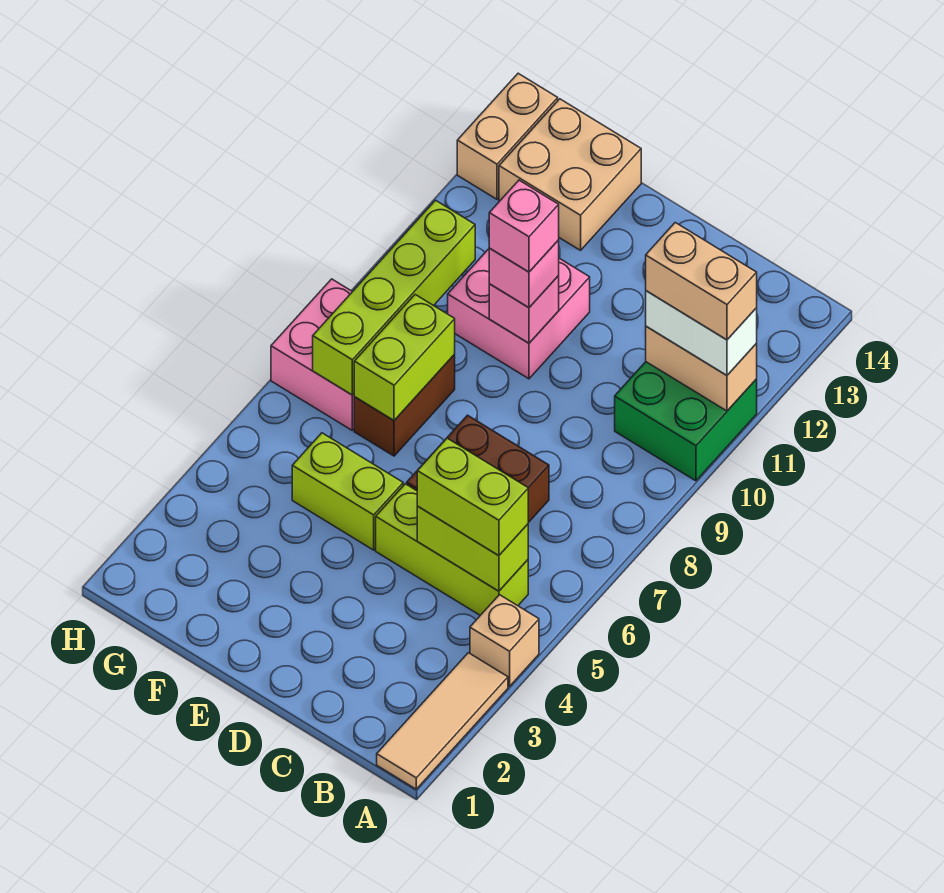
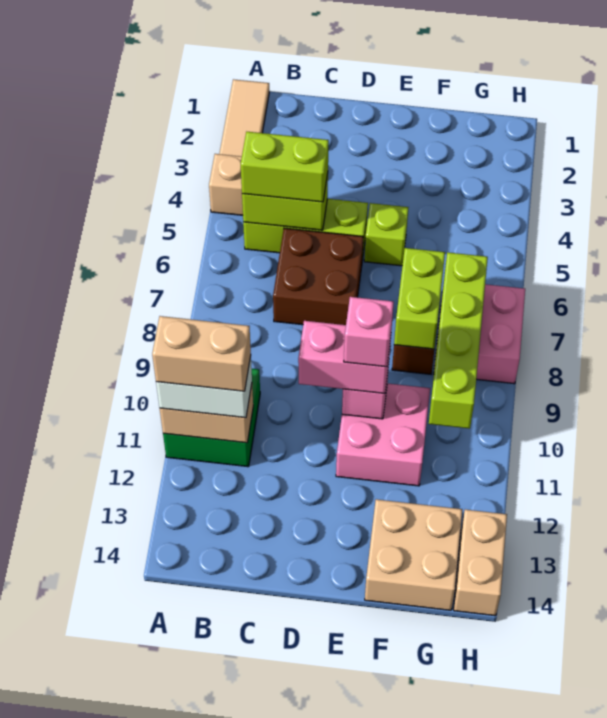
lime brick E5:F5 level 1 -> lime brick E5 level 1
pink brick E10 level 3 -> pink brick D10:E10 level 3

